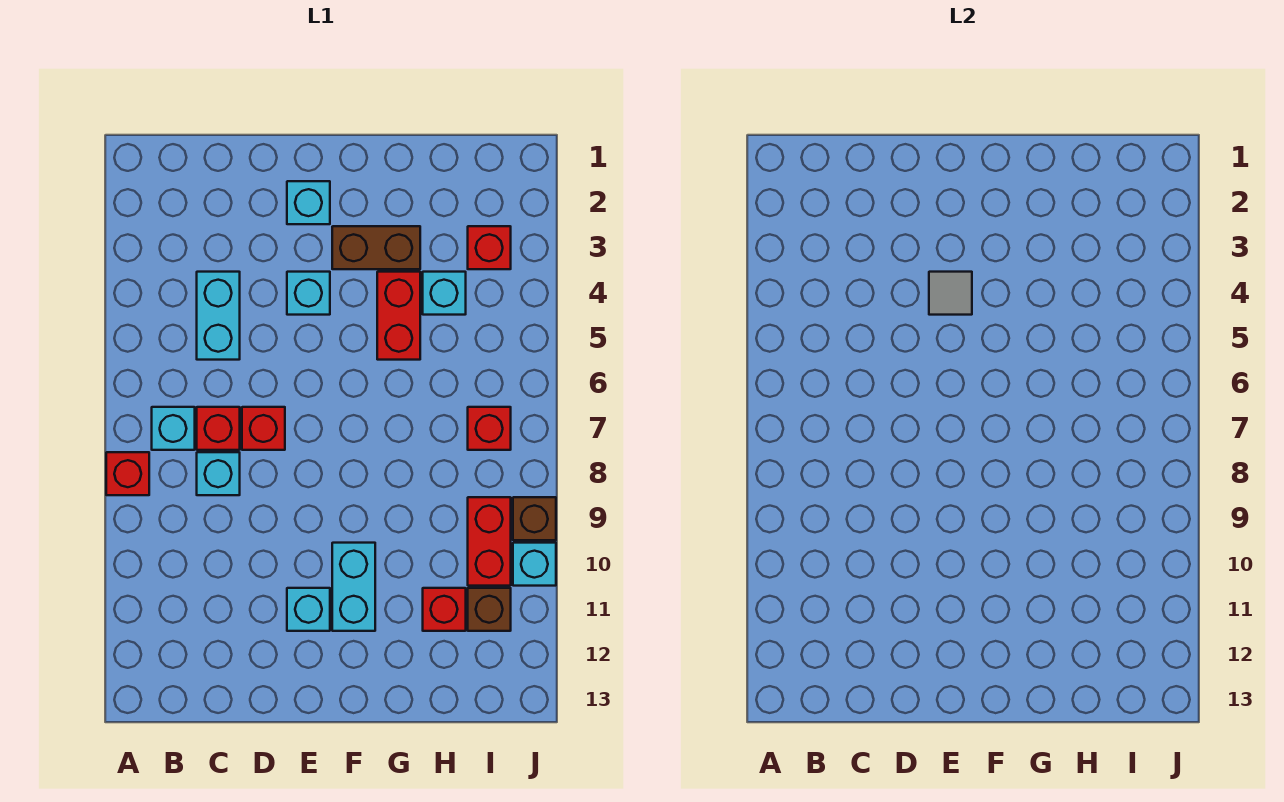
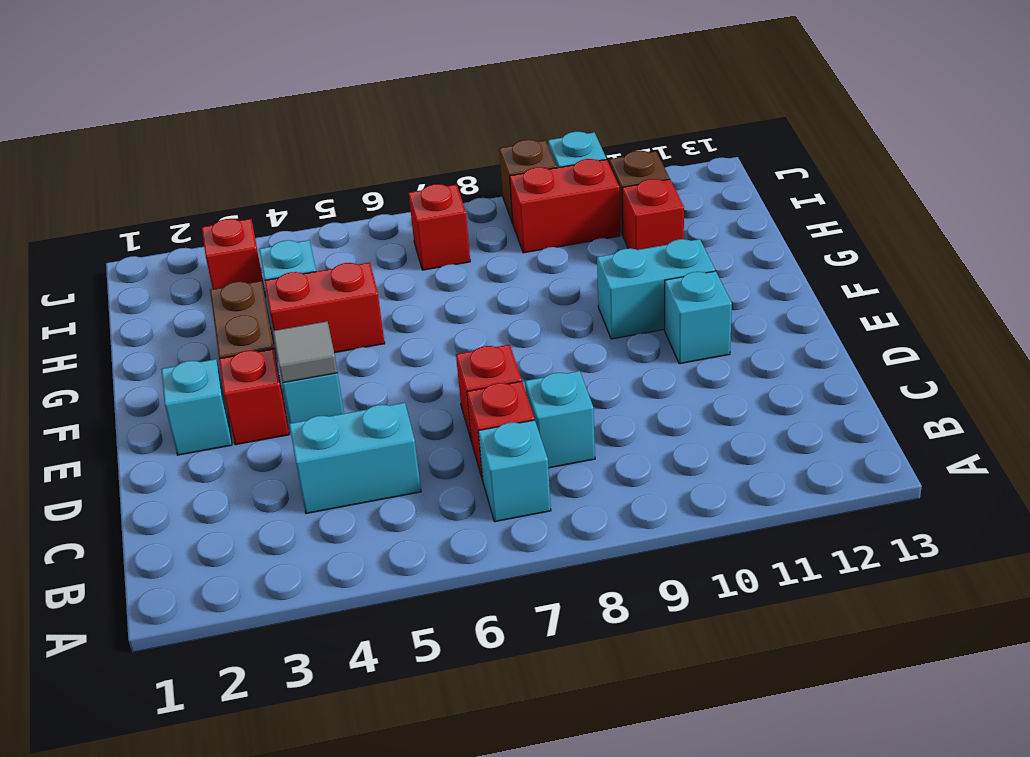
red brick A8 level 1 -> red brick E3 level 1

